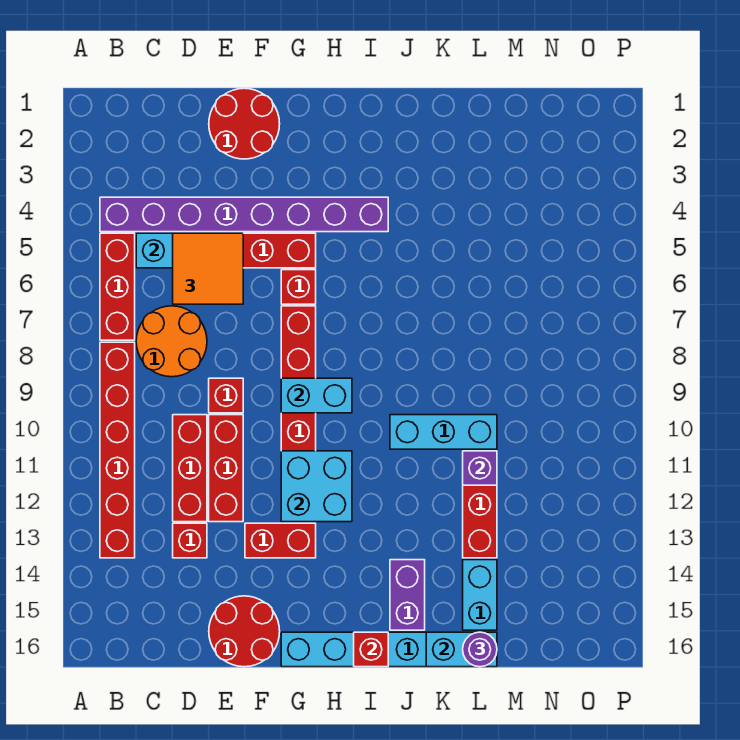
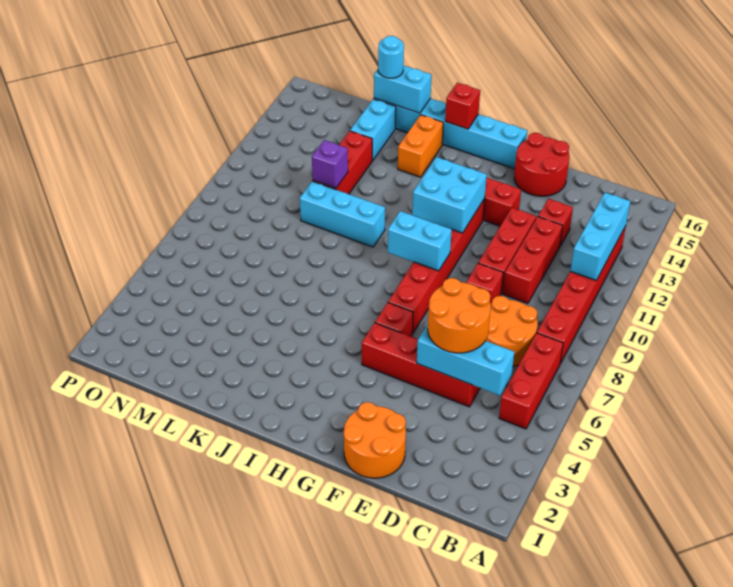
purple brick B4:I4 level 1 -> none
none -> cyan brick B11:B13 level 2
orange tile D5:E6 level 3 -> orange round brick D5:E6 level 3
red round brick E1:F2 level 1 -> orange round brick E1:F2 level 1
purple brick J14:J15 level 1 -> orange brick J14:J15 level 1
purple round brick L16 level 3 -> cyan round brick L16 level 3

